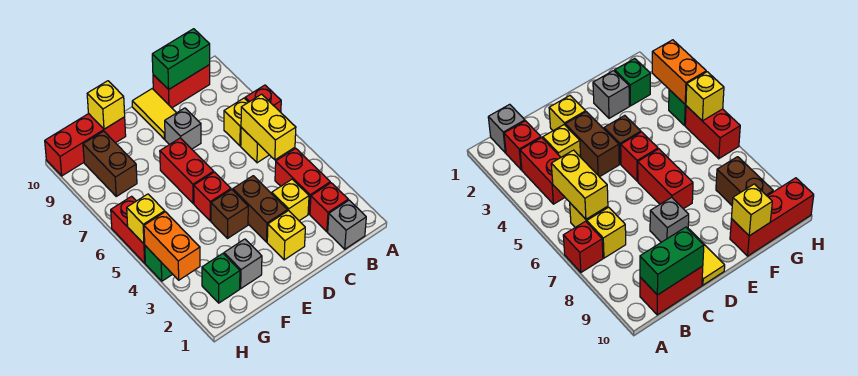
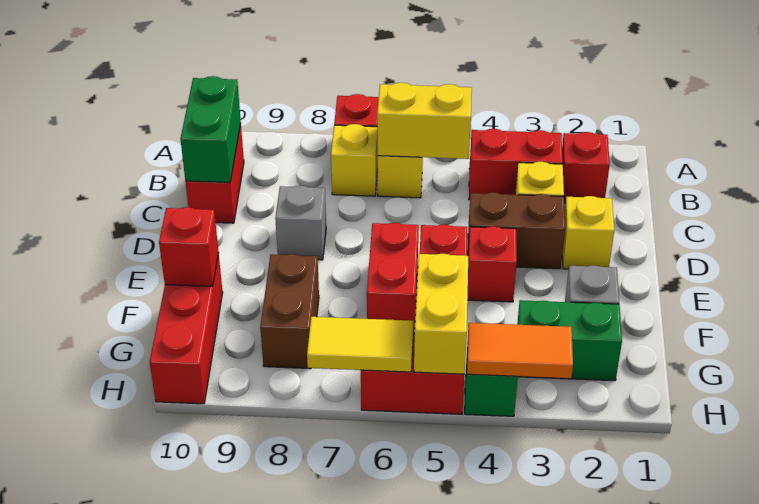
grey brick B1 level 1 -> none
yellow tile D9:D10 level 1 -> yellow tile H6:H7 level 2
brown brick E4 level 1 -> red brick E4 level 1
red brick E6:E7 level 1 -> red brick E6:F6 level 1
yellow brick F10 level 2 -> red brick F10 level 2
green brick G2 level 1 -> green brick G2:G3 level 1
brown brick G8:G9 level 1 -> brown brick F8:G8 level 1
orange brick H3:H4 level 2 -> orange tile H3:H4 level 2
yellow brick H5 level 2 -> yellow brick G5:H5 level 2

